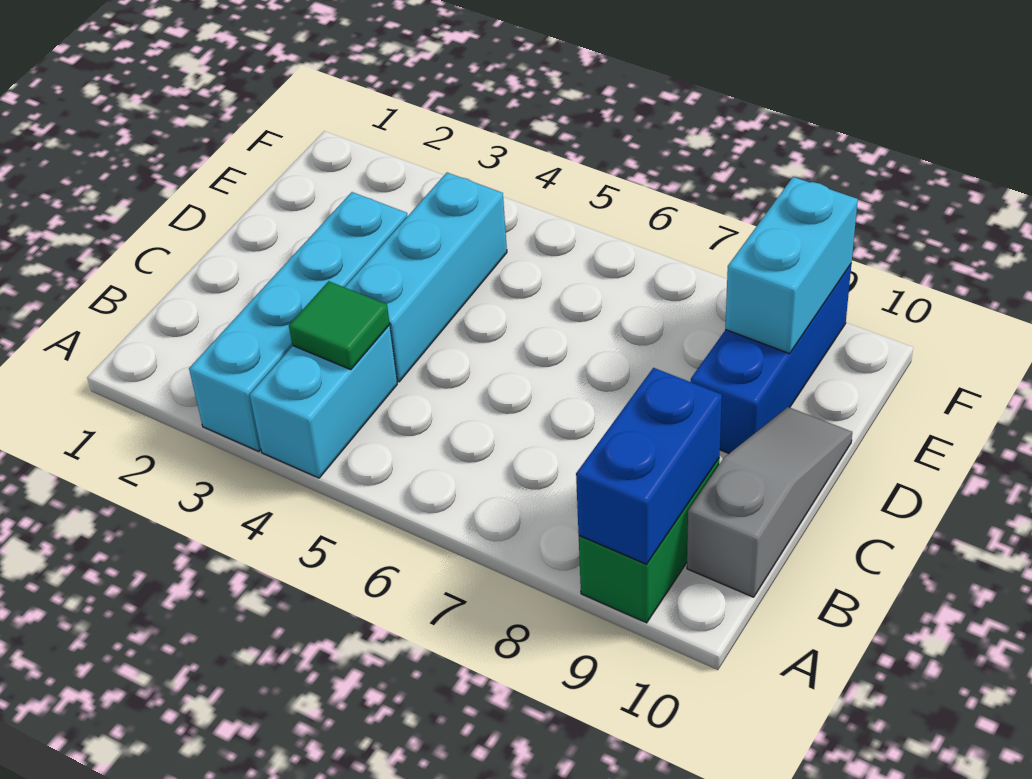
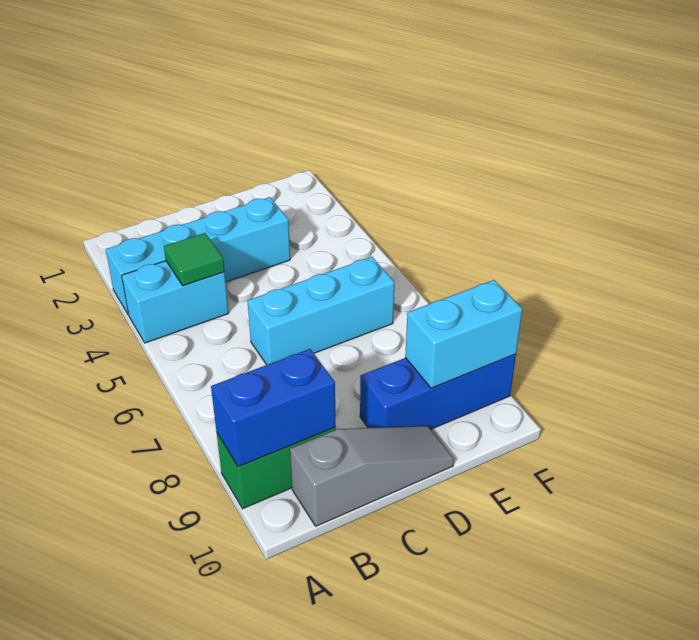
cyan brick C4:E4 level 1 -> cyan brick C6:E6 level 1

